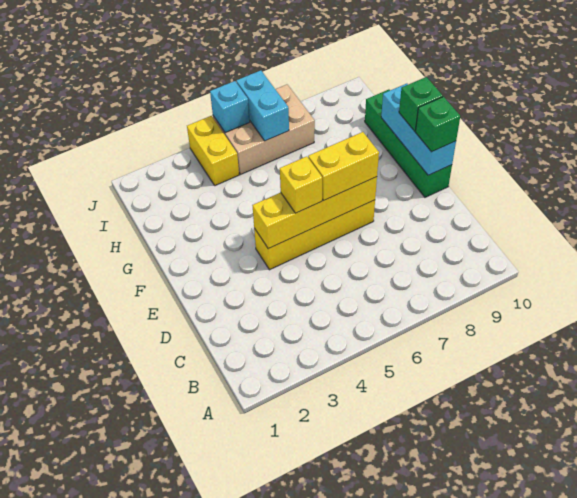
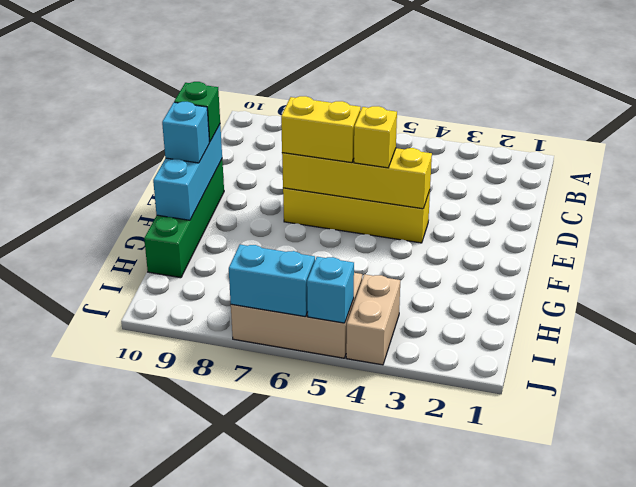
green brick F10 level 3 -> cyan brick F10 level 3
yellow brick I4:J4 level 1 -> tan brick I4:J4 level 1
cyan brick I6:J6 level 2 -> cyan brick J6:J7 level 2

